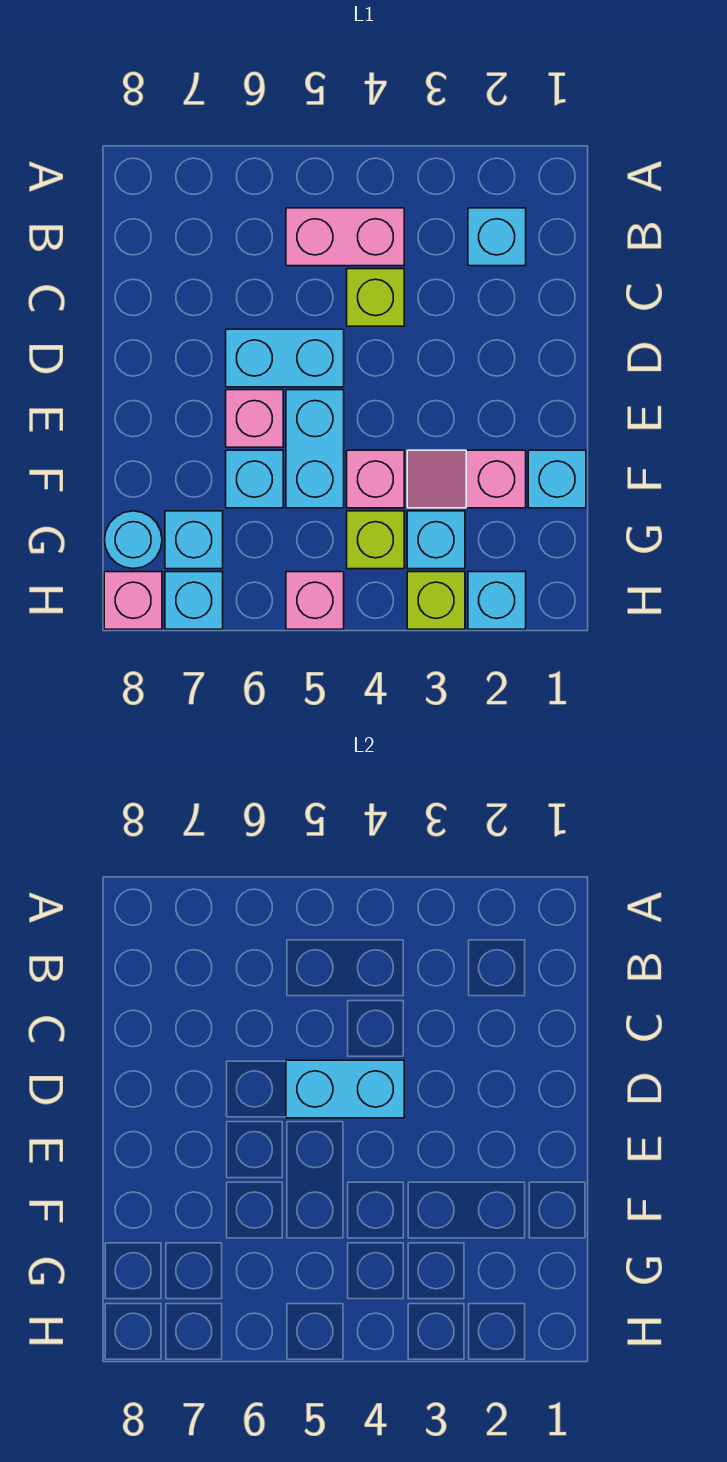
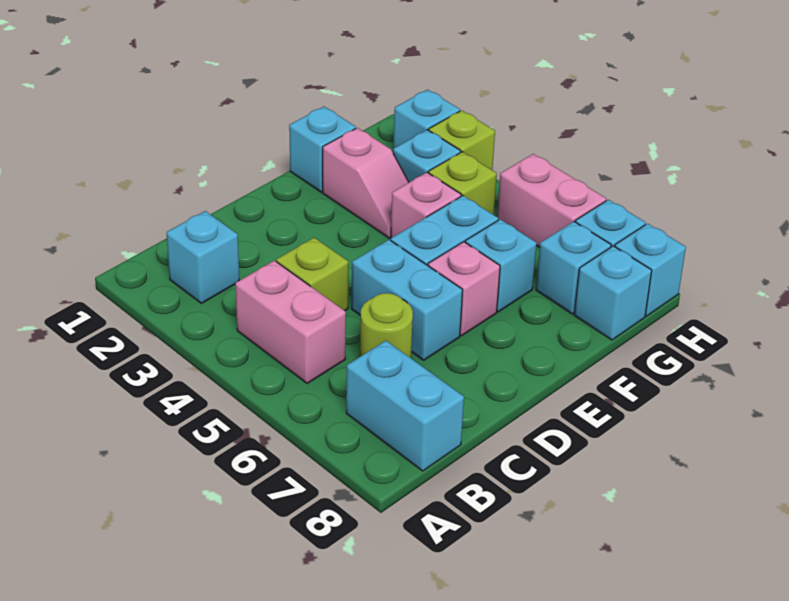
none -> lime round brick C6 level 1
cyan brick D4:D5 level 2 -> cyan brick B7:B8 level 1
cyan round brick G8 level 1 -> cyan brick G8 level 1
pink brick H5 level 1 -> pink brick H5:H6 level 1
pink brick H8 level 1 -> cyan brick H8 level 1

